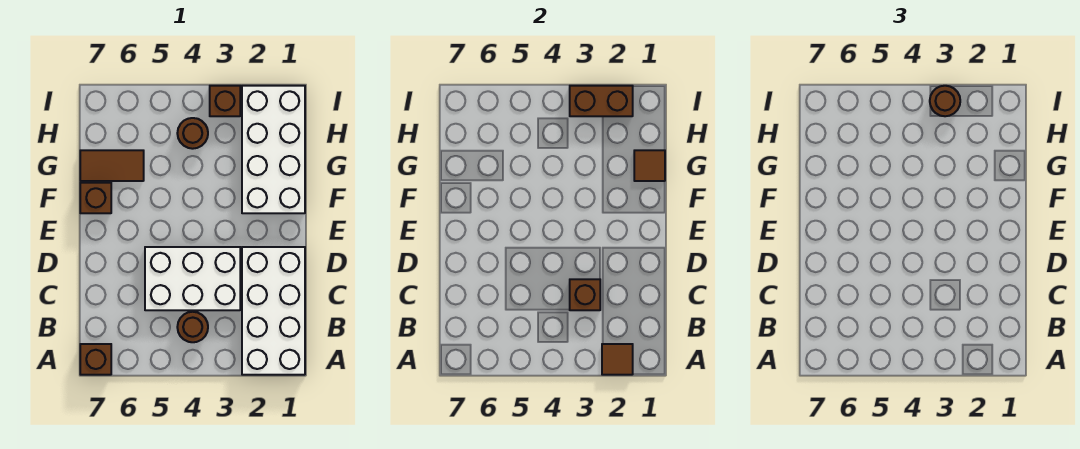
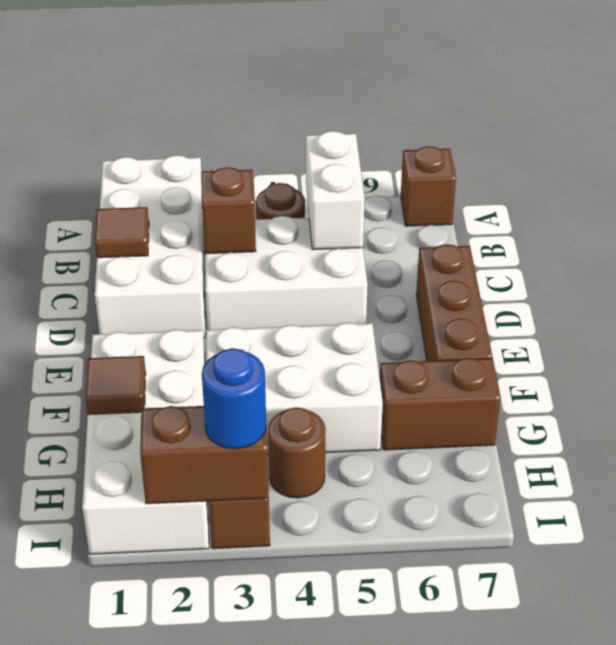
brown tile A2 level 2 -> brown tile C1 level 2
none -> white brick B5:C5 level 2
none -> white brick F3:G5 level 1
brown brick F7 level 1 -> brown brick D7:F7 level 1
brown tile G6:G7 level 1 -> brown brick G6:G7 level 1
brown round brick I3 level 3 -> blue round brick I3 level 3

